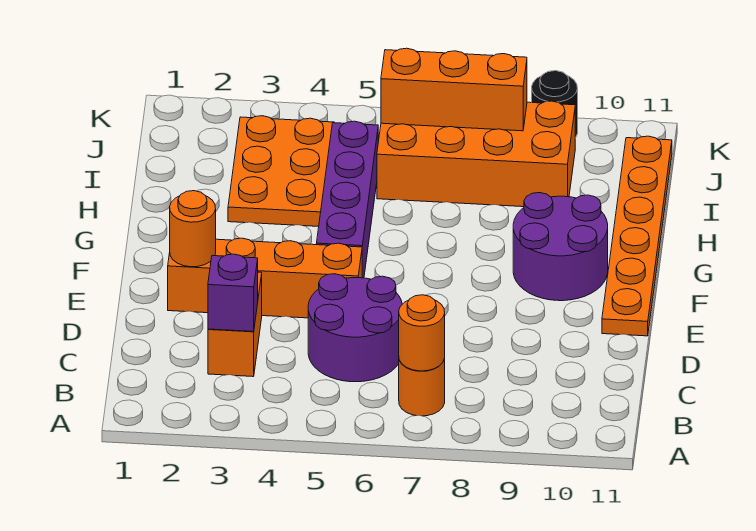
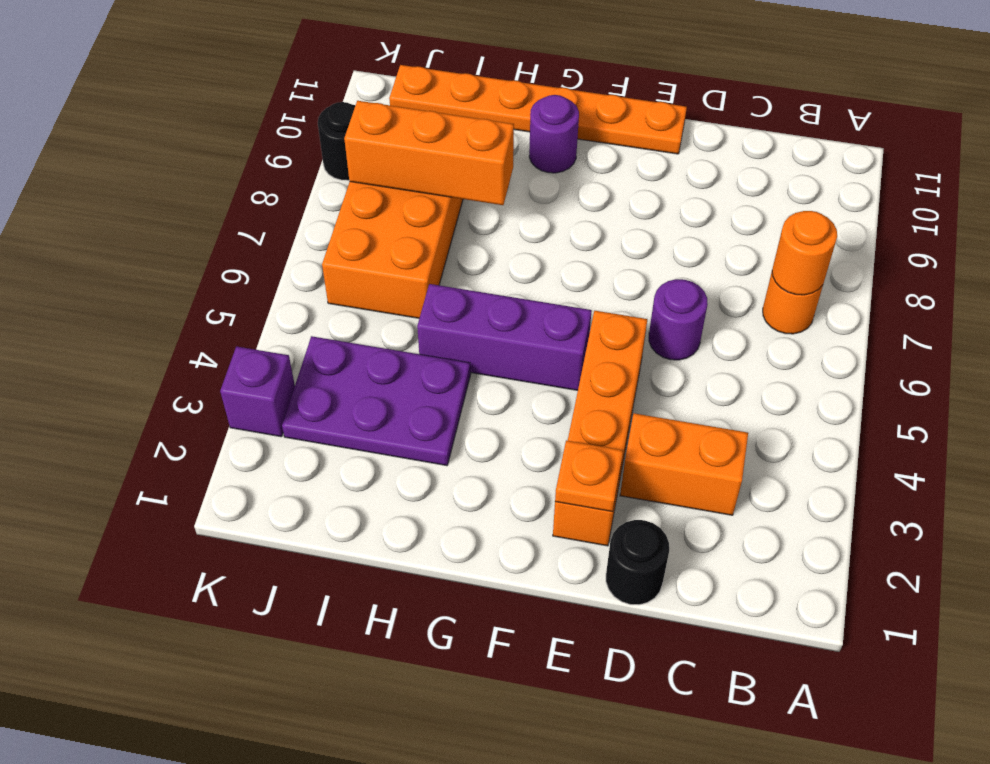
purple brick C3 level 2 -> purple brick K3 level 1
purple round brick C5:D6 level 1 -> purple round brick D6 level 1
none -> black round brick D1 level 1
orange round brick E2 level 2 -> orange plate E2 level 2
purple brick F5:I5 level 1 -> purple brick F5:H5 level 1
purple round brick F9:G10 level 1 -> purple round brick G10 level 1
orange plate H3:J4 level 1 -> purple plate H3:J4 level 1
orange brick J6:J8 level 2 -> orange brick H8:J8 level 2

